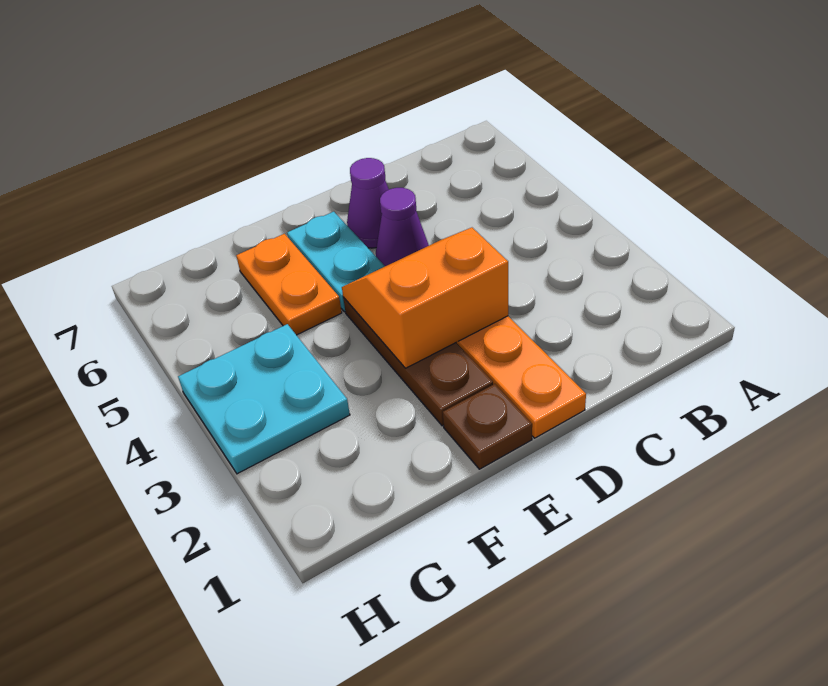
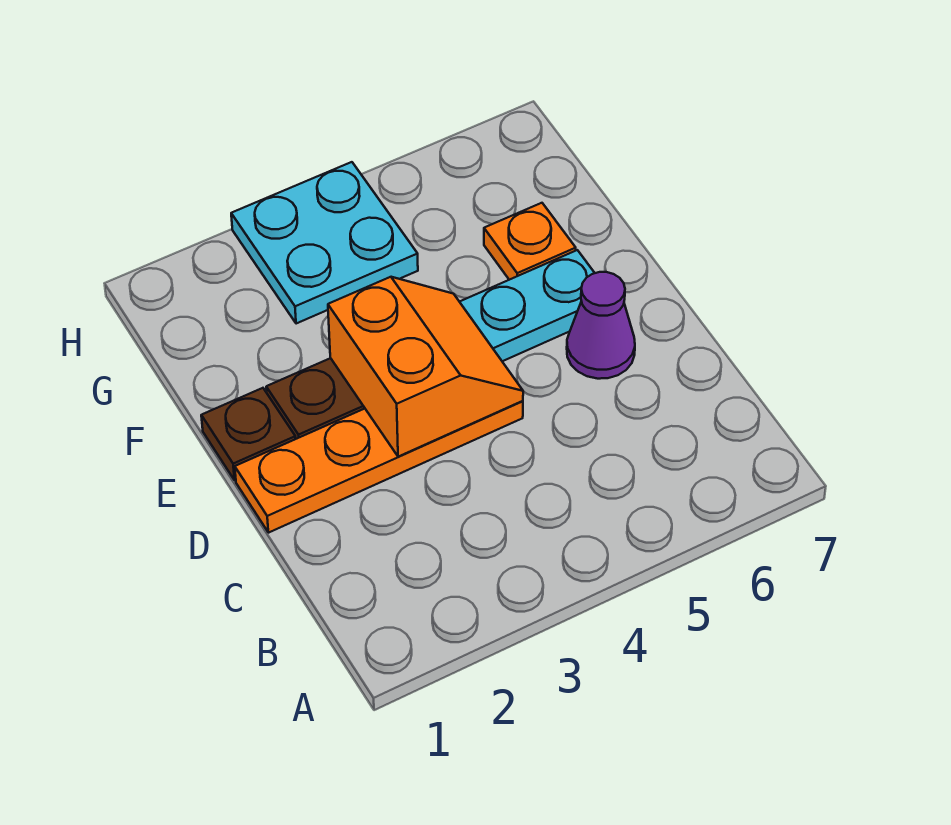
purple cone D5 level 1 -> none
orange plate F5:F6 level 1 -> orange plate F6 level 1

